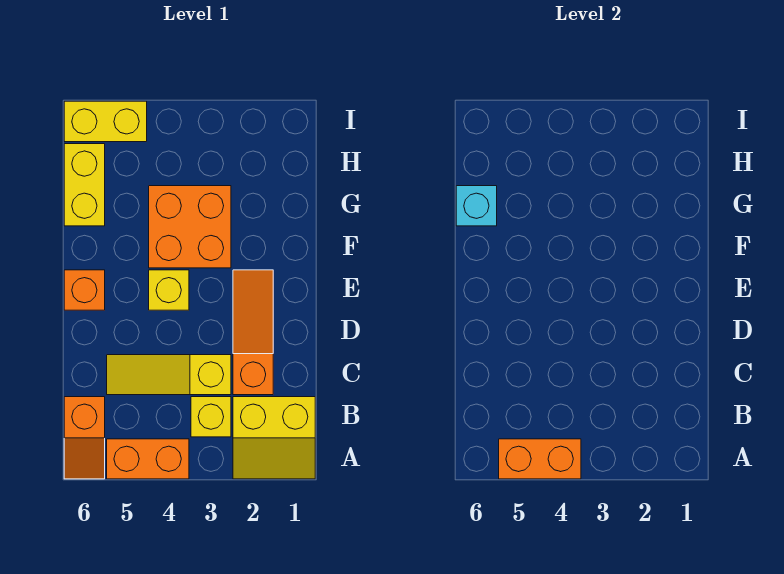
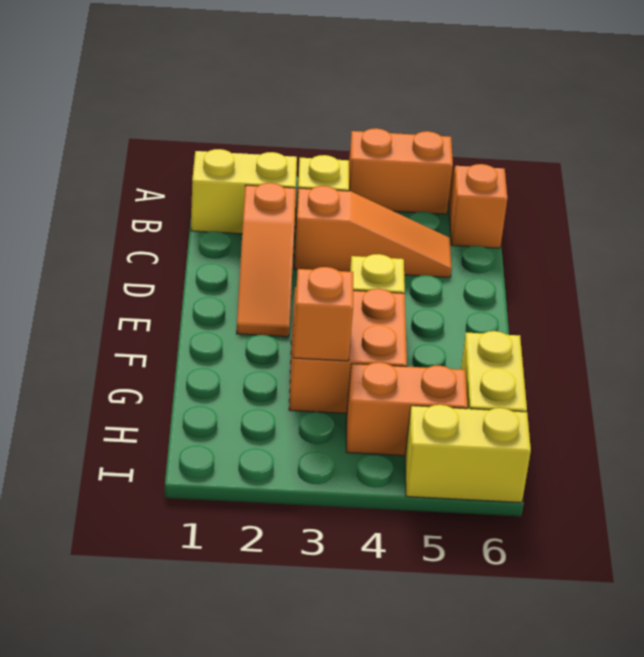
orange brick A4:A5 level 2 -> orange brick H4:H5 level 1
yellow slope C3:C5 level 1 top 3 -> orange slope C3:C5 level 1 top 3
orange brick E6 level 1 -> orange brick G3 level 2
cyan brick G6 level 2 -> none

